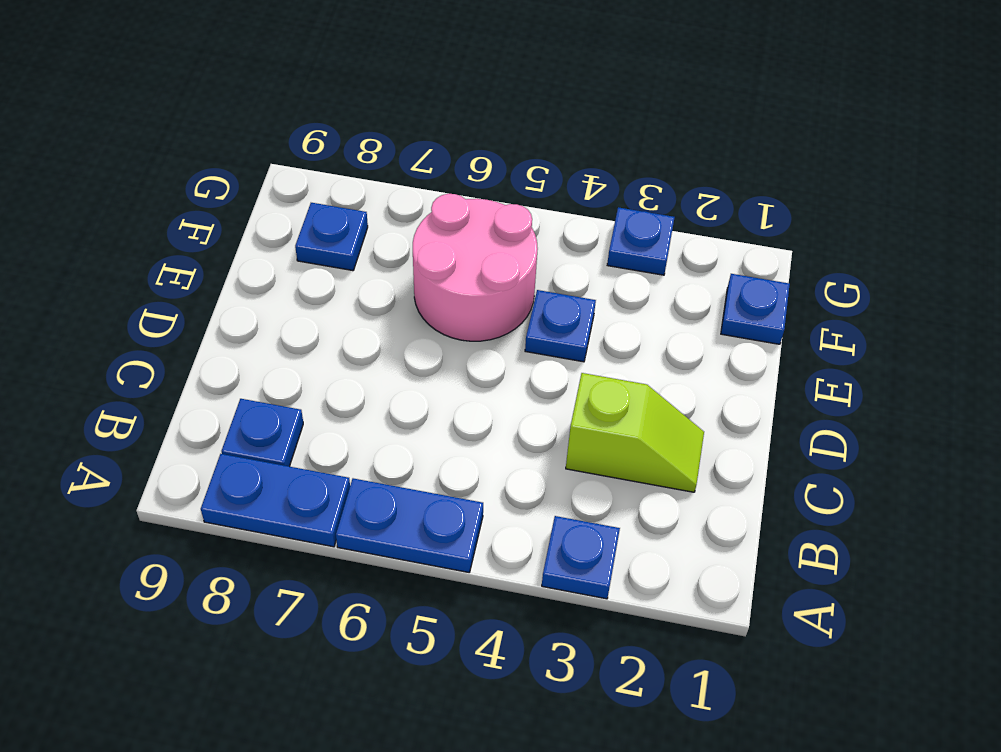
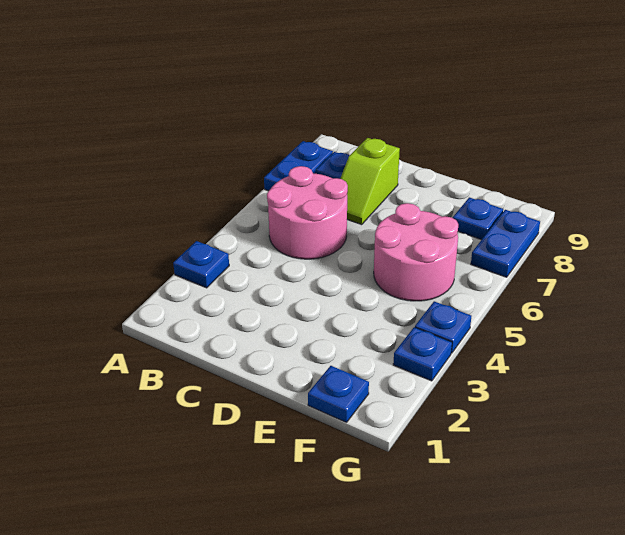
blue plate A5:A6 level 1 -> blue plate G7:G8 level 1
none -> pink round brick B5:C6 level 1
lime slope C2:C3 level 1 top 3 -> lime slope C7:C8 level 1 top 8
blue plate E4 level 1 -> blue plate G4 level 1

